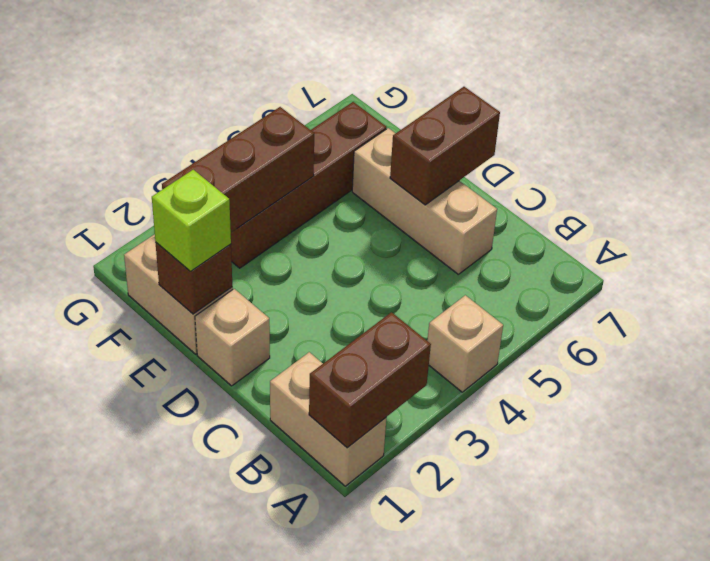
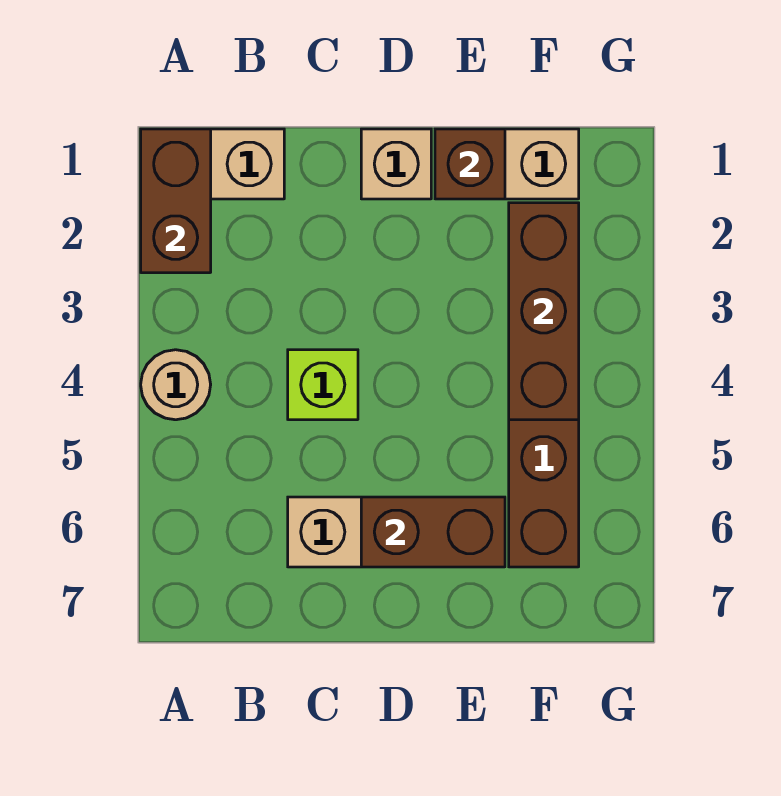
tan brick A4 level 1 -> tan round brick A4 level 1
brown brick D6:D7 level 2 -> brown brick D6:E6 level 2
lime brick E1 level 3 -> lime brick C4 level 1

